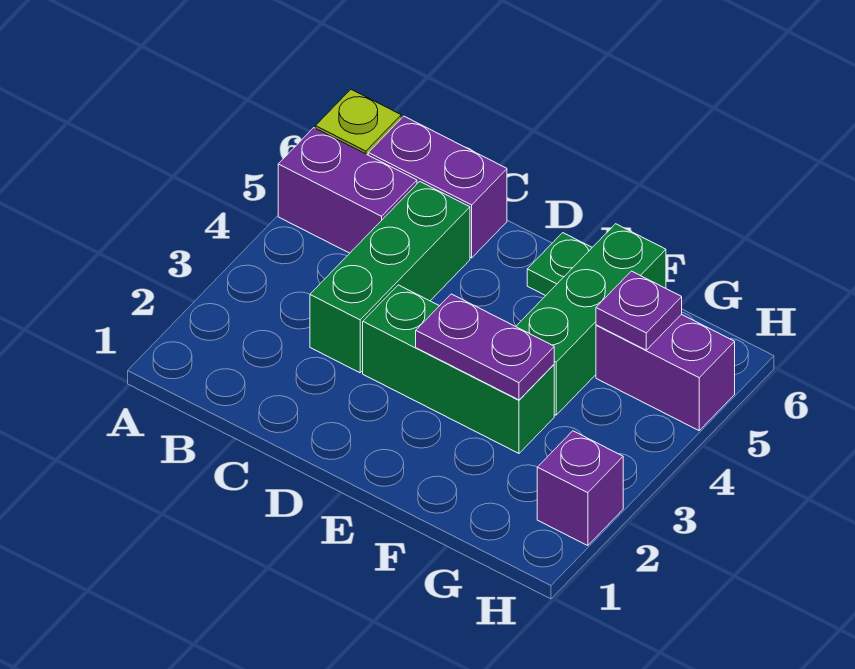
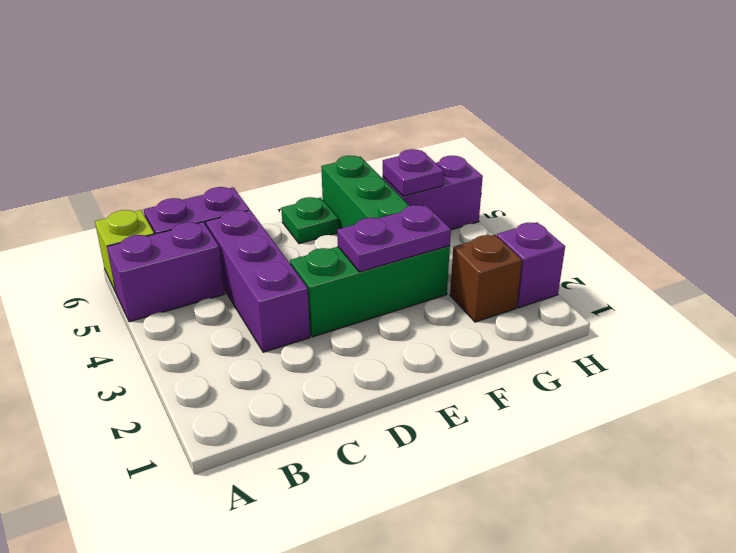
green brick C3:C5 level 1 -> purple brick C3:C5 level 1
none -> brown brick G2 level 1

